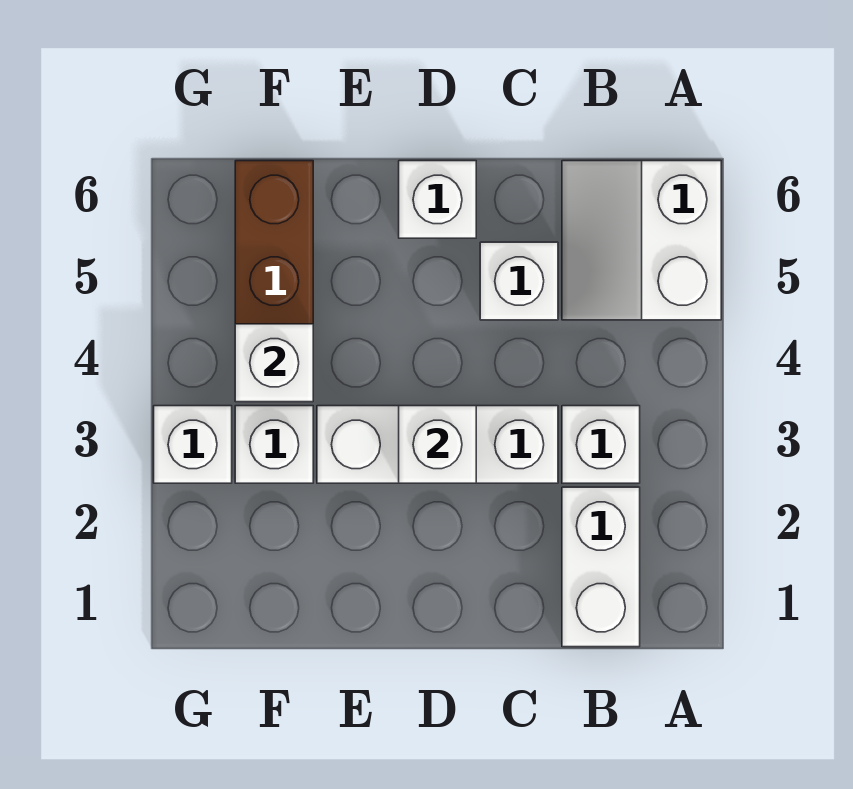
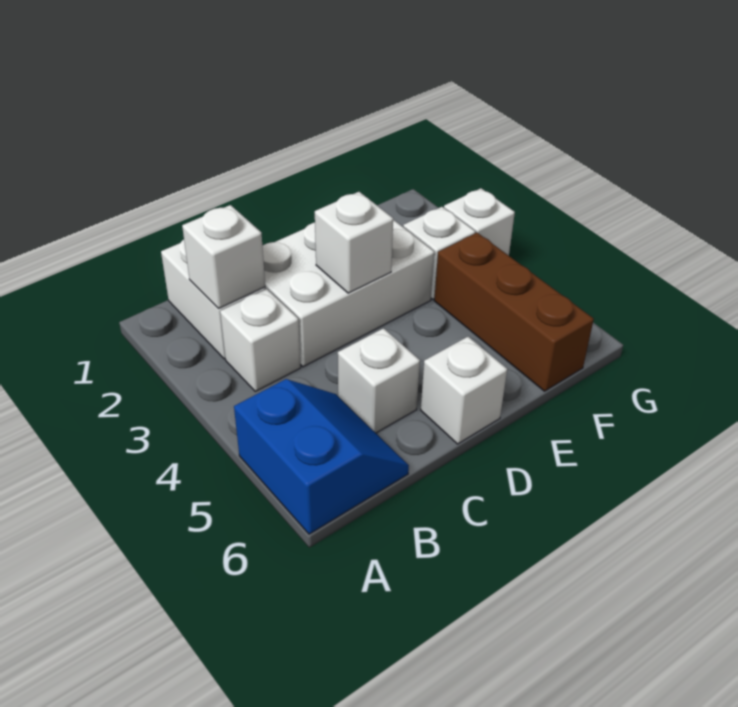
white slope A5:B6 level 1 top A -> blue slope A5:B6 level 1 top A
white brick C3:E3 level 1 -> white brick C2:E3 level 1
white brick F4 level 2 -> white brick B2 level 2

